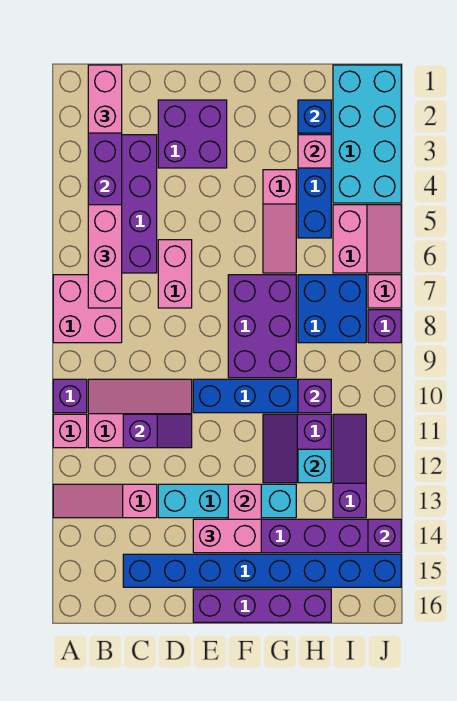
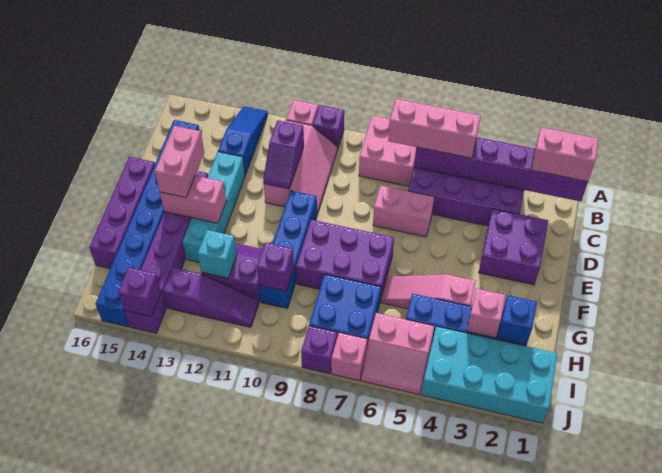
pink slope A13:C13 level 1 top C -> blue slope A13:C13 level 1 top C

